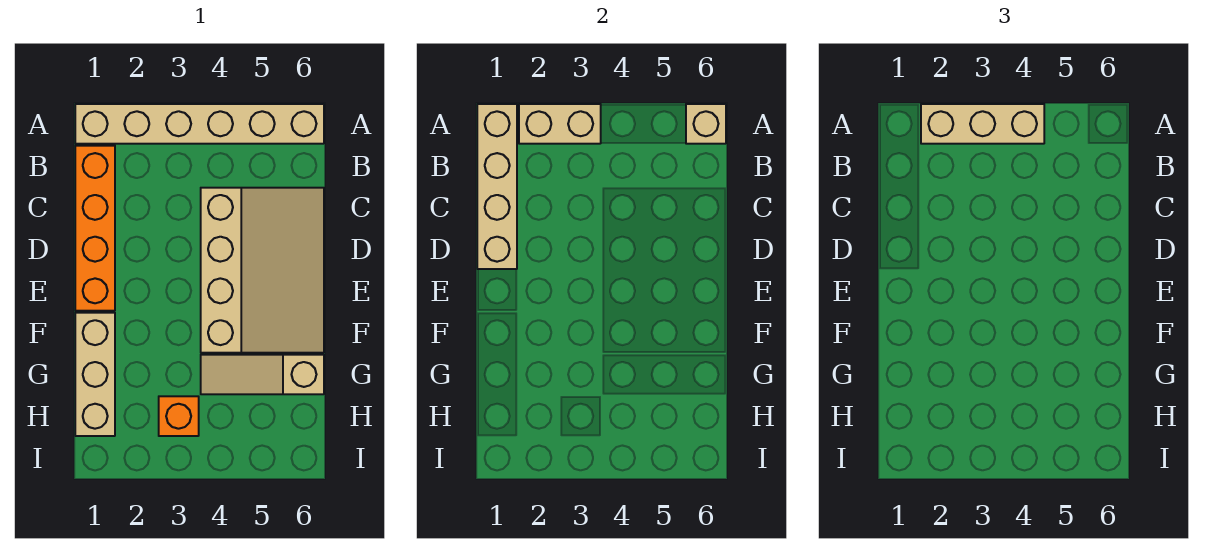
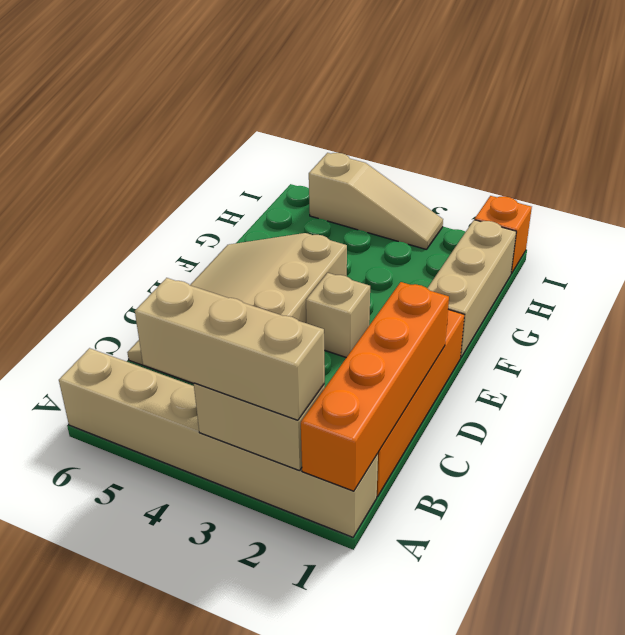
tan brick A1:D1 level 2 -> orange brick A1:D1 level 2
tan brick A6 level 2 -> tan brick E3 level 1
tan slope G4:G6 level 1 top 6 -> tan slope I3:I5 level 1 top 5
orange brick H3 level 1 -> orange brick I1 level 1

